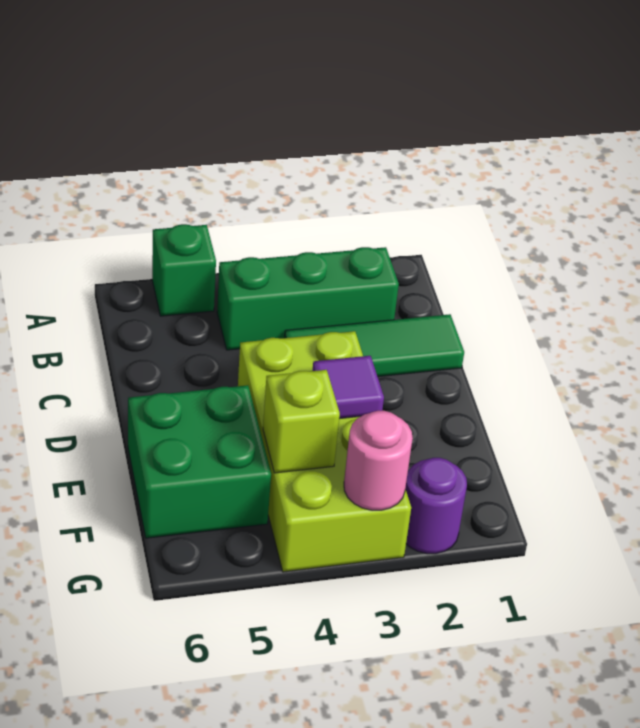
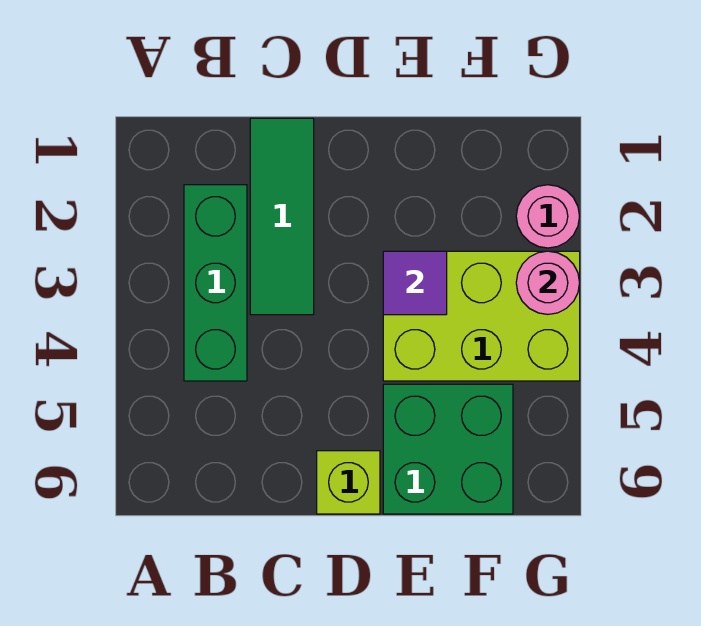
green brick A5 level 1 -> none
lime brick D3:G4 level 1 -> lime brick E3:G4 level 1
lime brick F4 level 2 -> lime brick D6 level 1
purple round brick G2 level 1 -> pink round brick G2 level 1

